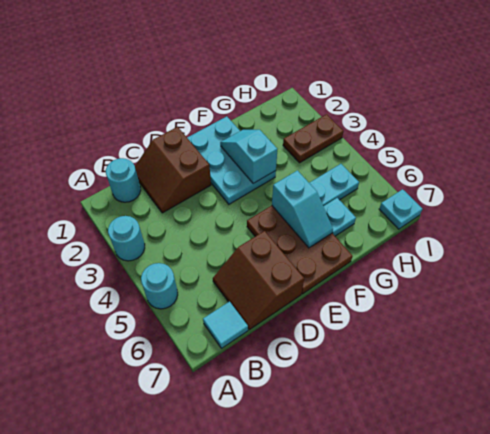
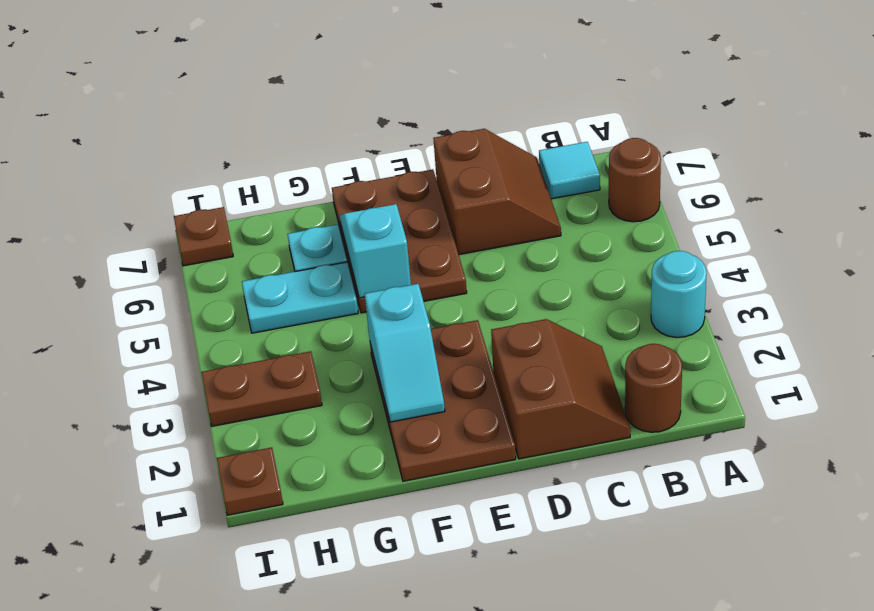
cyan round brick A5 level 1 -> none
none -> brown round brick A6 level 1
cyan round brick B1 level 1 -> brown round brick B1 level 1
cyan plate E1:F3 level 1 -> brown plate E1:F3 level 1
none -> brown plate I1 level 1
cyan plate I7 level 1 -> brown plate I7 level 1

